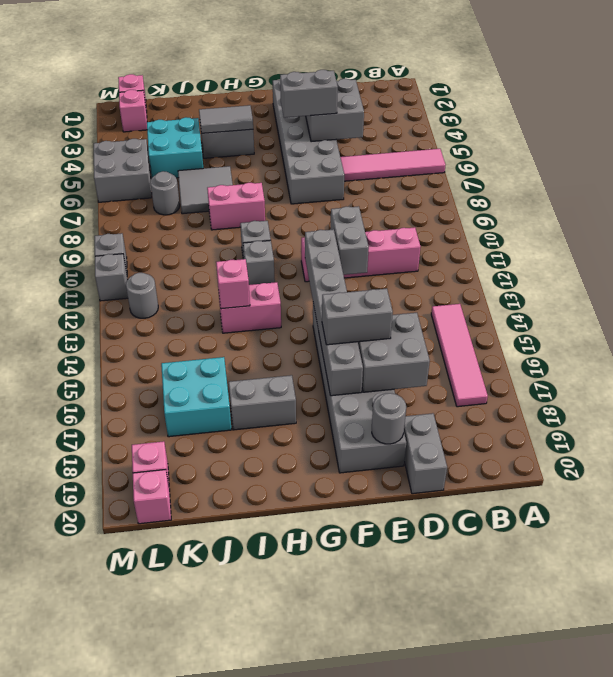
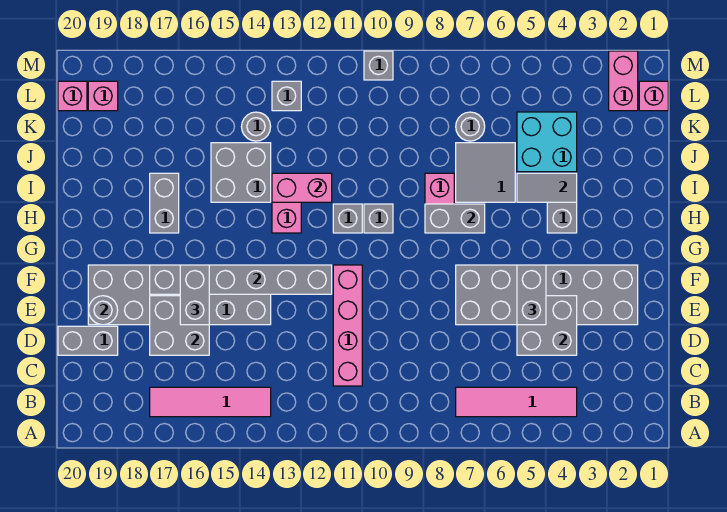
pink tile A6:D6 level 1 -> pink tile B4:B7 level 1
grey brick E11:E12 level 2 -> grey brick H7:H8 level 2
grey tile H4:I4 level 2 -> grey tile I4:I5 level 2
pink brick I13 level 2 -> pink brick I12:I13 level 2
cyan brick J16:K17 level 1 -> none
pink brick L2 level 1 -> pink brick L2:M2 level 1
grey brick L5:M6 level 1 -> grey brick I14:J15 level 1
grey round brick L12 level 1 -> grey round brick K14 level 1
grey brick M11 level 1 -> grey brick L13 level 1

